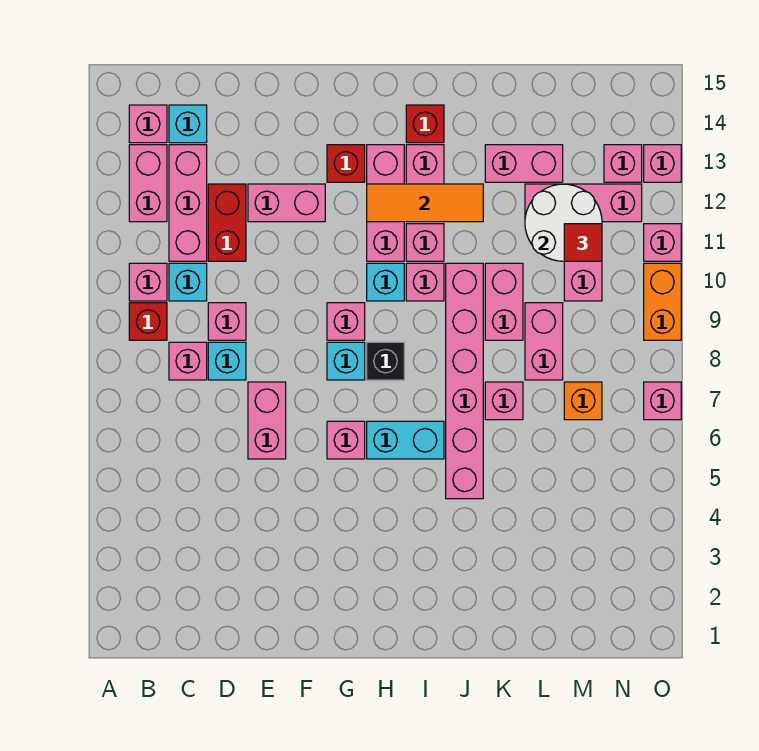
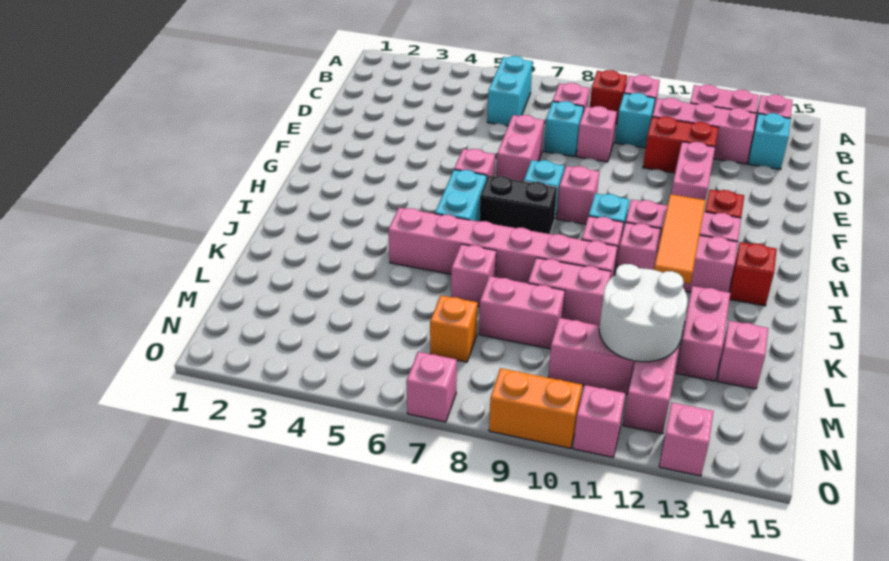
none -> cyan brick B6:C6 level 1
pink brick E6:E7 level 1 -> pink brick E7:F7 level 1
black brick H8 level 1 -> black brick H7:H8 level 1
red tile M11 level 3 -> none
pink brick N13 level 1 -> pink brick L14 level 1

